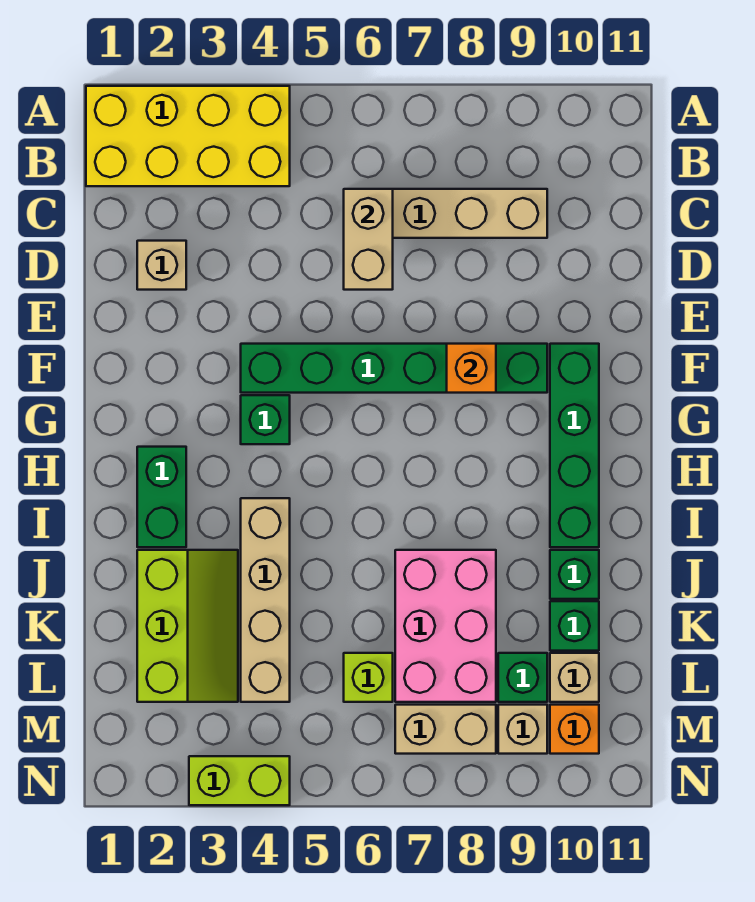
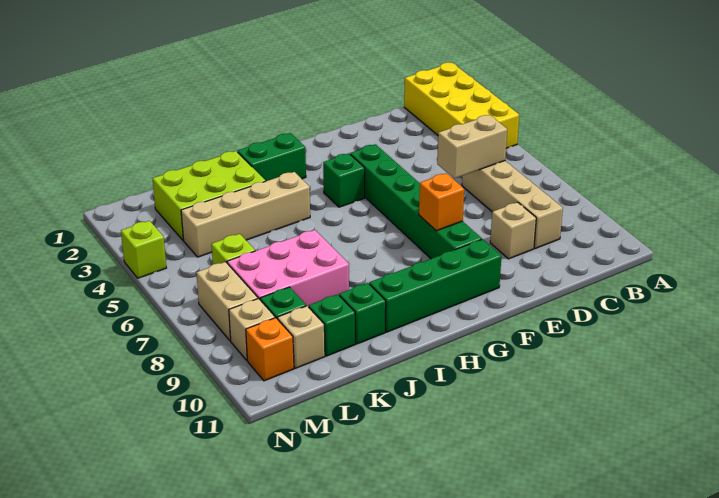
tan brick D2 level 1 -> tan brick D9 level 1
lime slope J2:L3 level 1 top 2 -> lime brick J2:L3 level 1
lime brick N3:N4 level 1 -> lime brick N4 level 1

